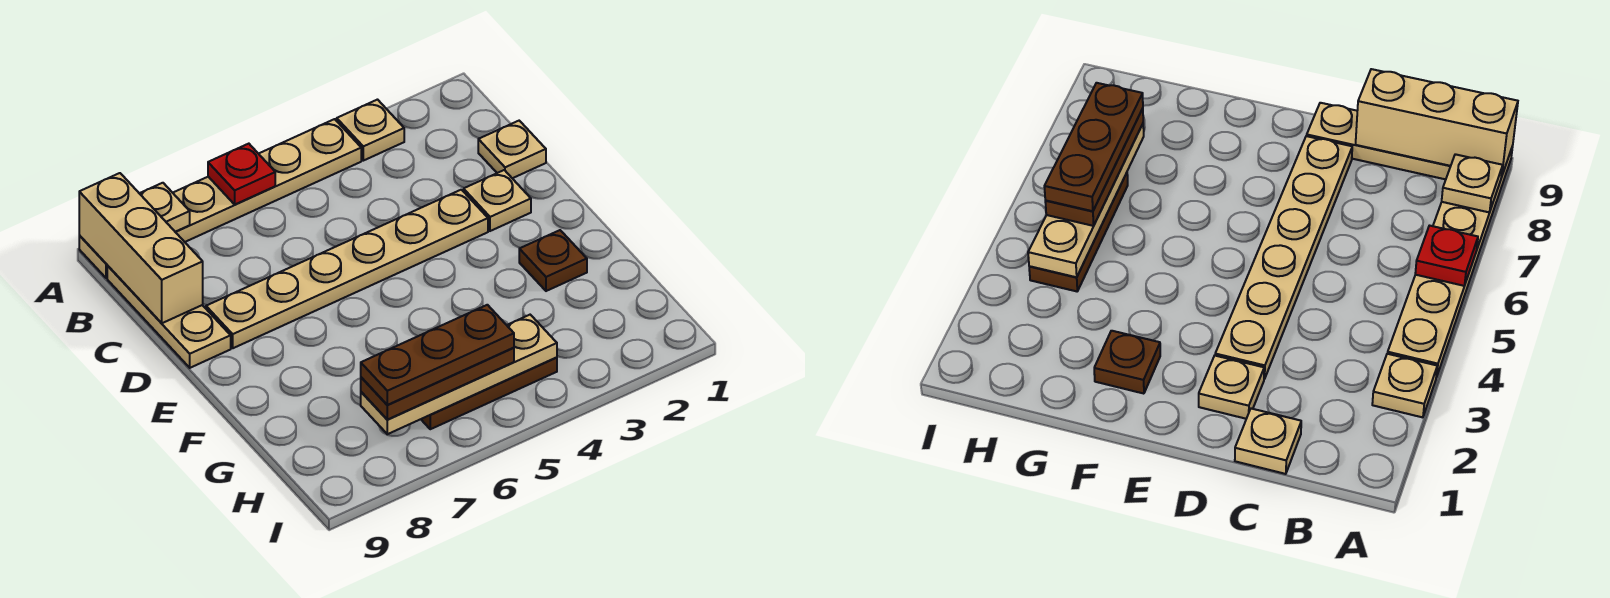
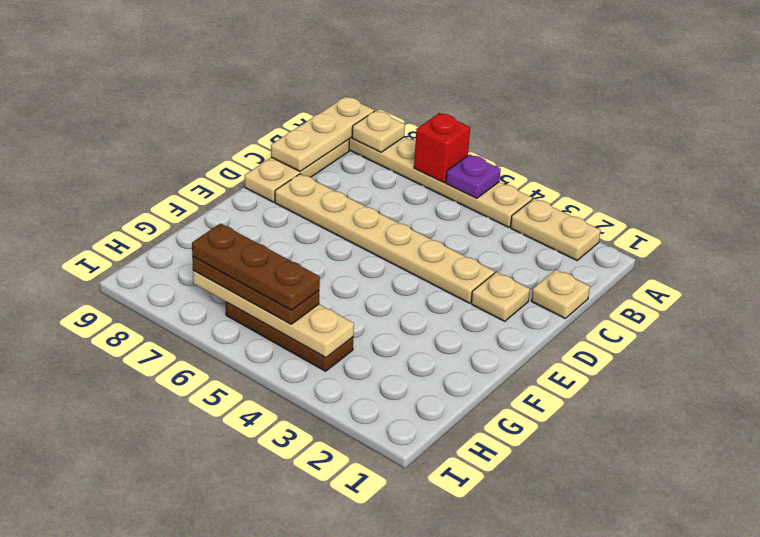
tan plate A3 level 1 -> tan plate A2:A3 level 1
none -> purple plate A5 level 2
red plate A6 level 2 -> red brick A6 level 2
tan brick A9:C9 level 2 -> tan plate A9:C9 level 2
brown plate F2 level 1 -> none

